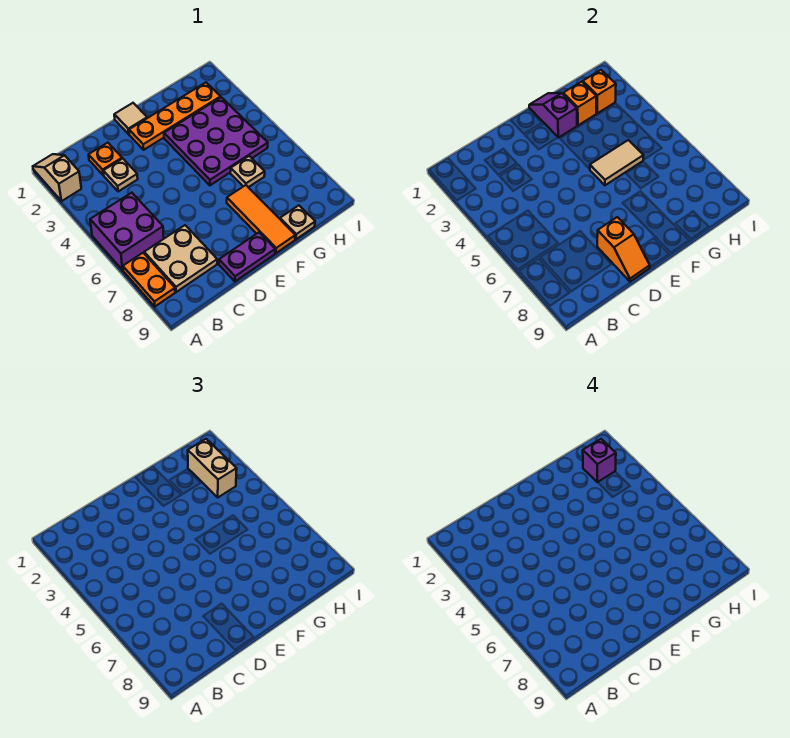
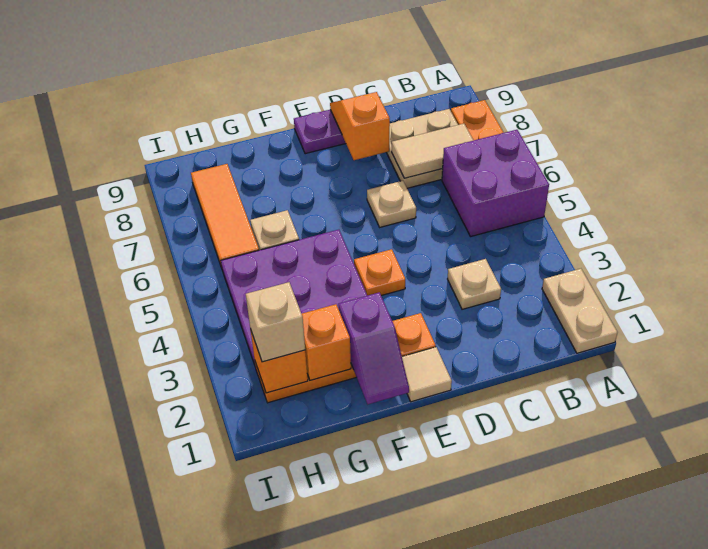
tan slope A1:A2 level 1 top 2 -> tan plate A1:A2 level 1
orange plate C2 level 1 -> orange plate E4 level 1
tan tile F5:G5 level 2 -> tan tile B7:C7 level 2
orange tile F7:F9 level 1 -> orange tile H6:H8 level 1
tan plate G9 level 1 -> tan plate D6 level 1
tan brick H2:H3 level 3 -> tan brick H2 level 3
purple brick H2 level 4 -> none

